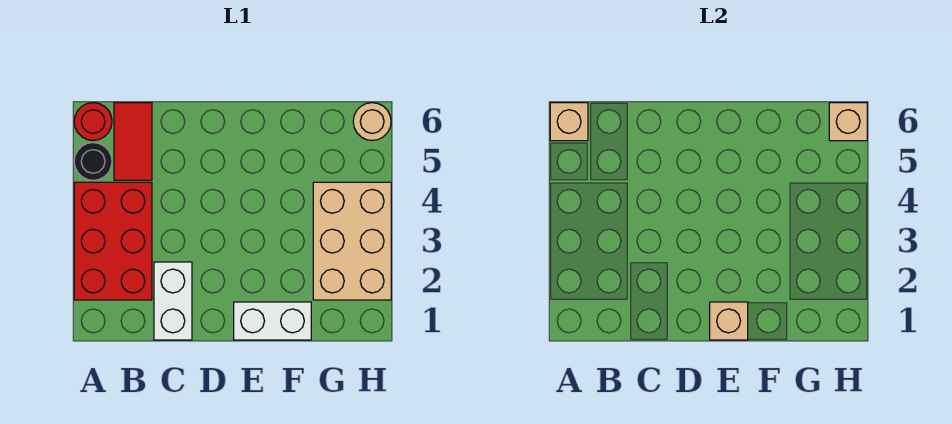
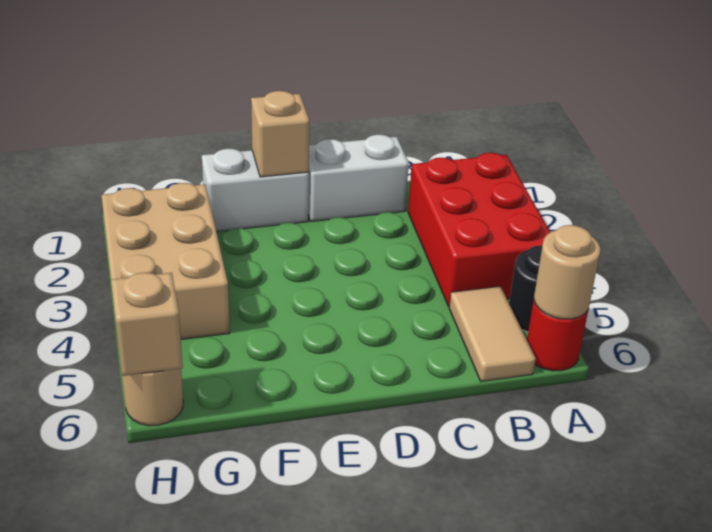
tan brick A6 level 2 -> tan round brick A6 level 2
red tile B5:B6 level 1 -> tan tile B5:B6 level 1
white brick C1:C2 level 1 -> white brick C1:D1 level 1

